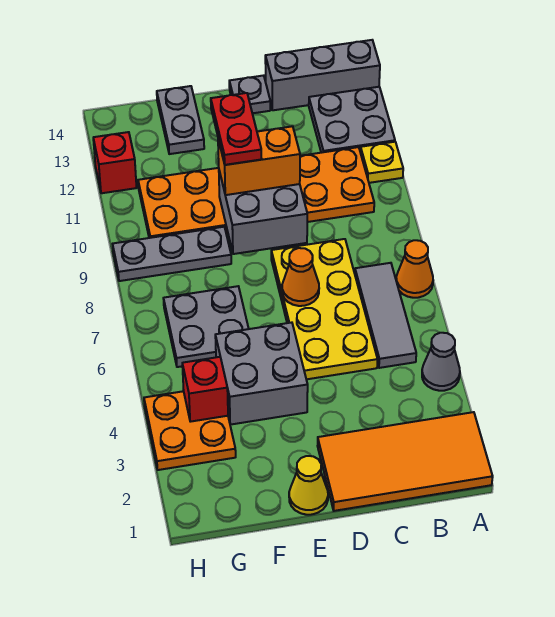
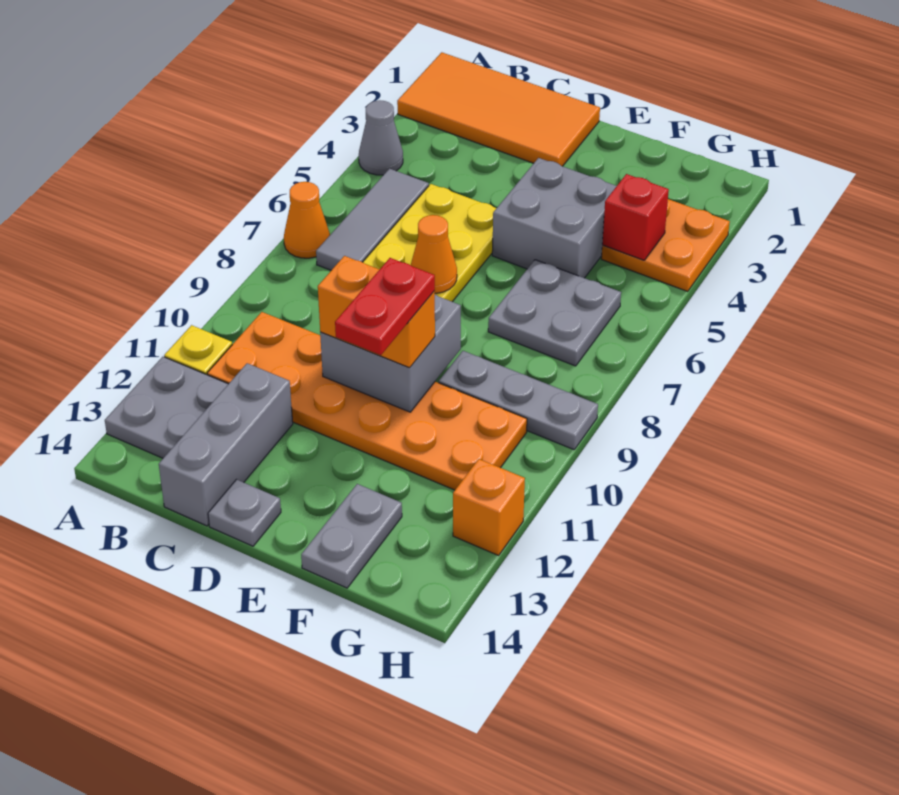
grey brick A14:C14 level 1 -> grey brick C12:C14 level 1
yellow cone E1 level 1 -> none
red brick H12 level 1 -> orange brick H12 level 1

